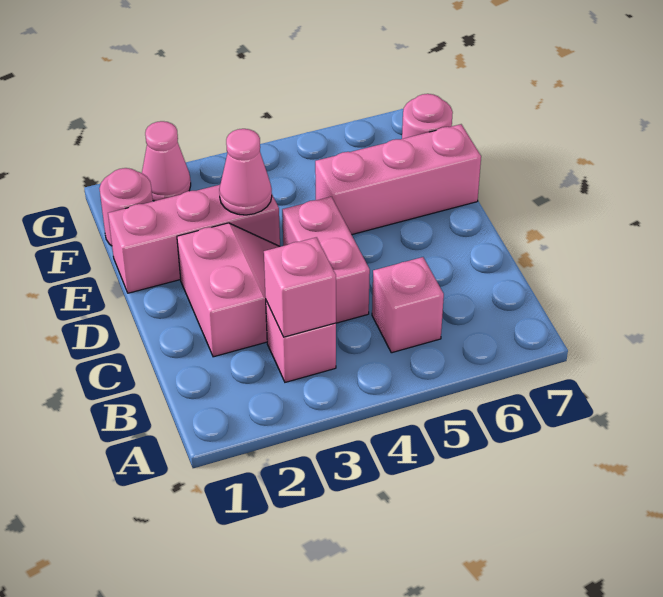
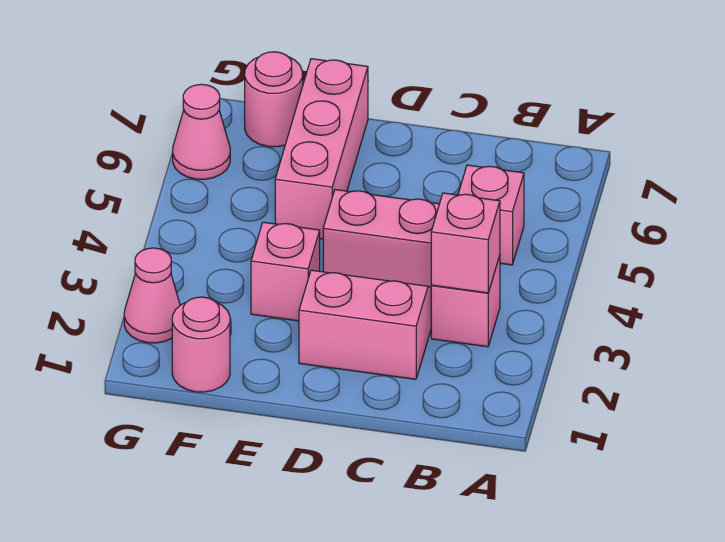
pink brick E1:E3 level 1 -> pink brick E3 level 1
pink cone E3 level 2 -> pink cone G6 level 1

